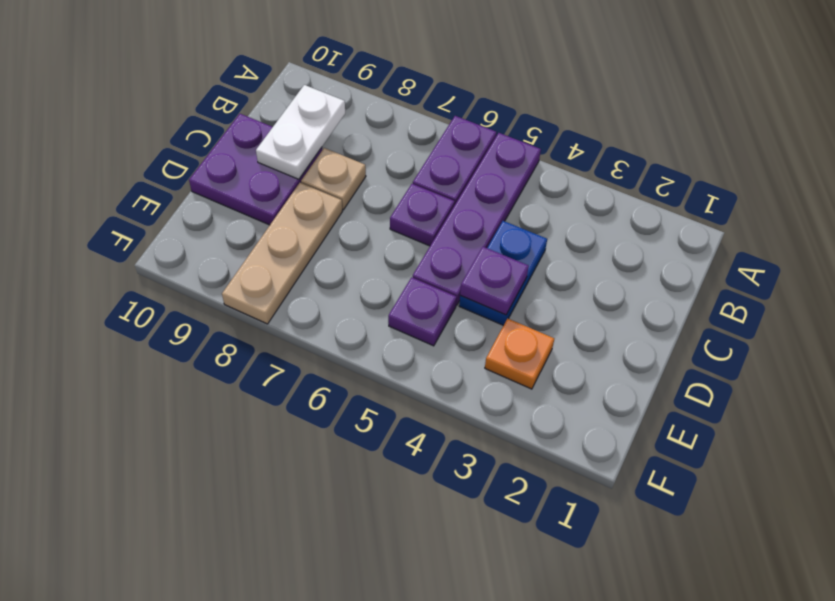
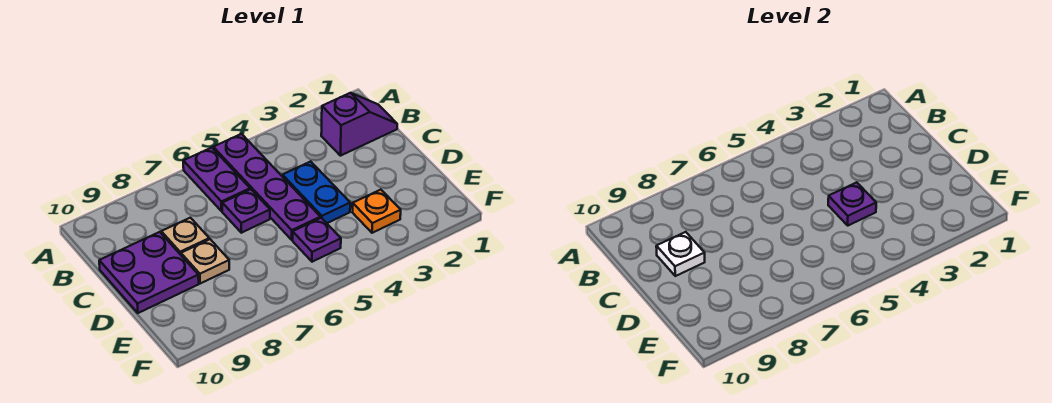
none -> purple slope B1:B2 level 1 top 2
white plate B9:C9 level 2 -> white plate C9 level 2
tan plate D8:F8 level 1 -> tan plate D8 level 1

